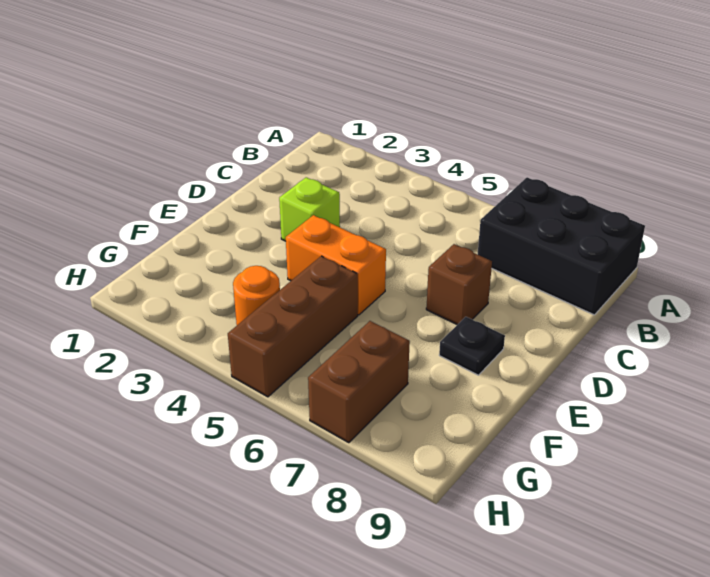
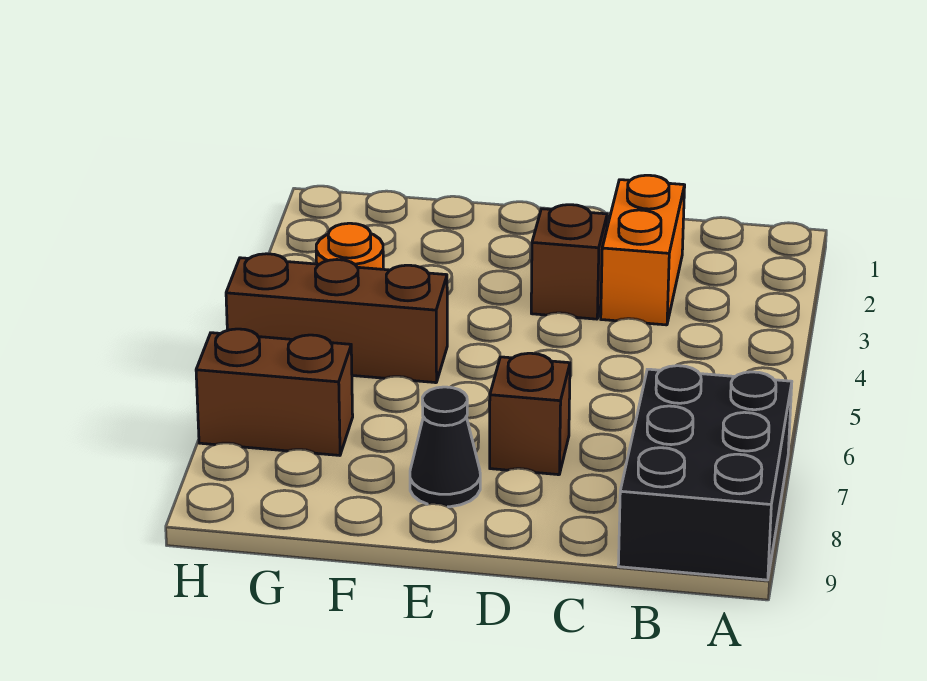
lime brick D3 level 1 -> brown brick D3 level 1
orange brick E4:E5 level 1 -> orange brick C2:C3 level 1
black plate E8 level 1 -> black cone E8 level 1

